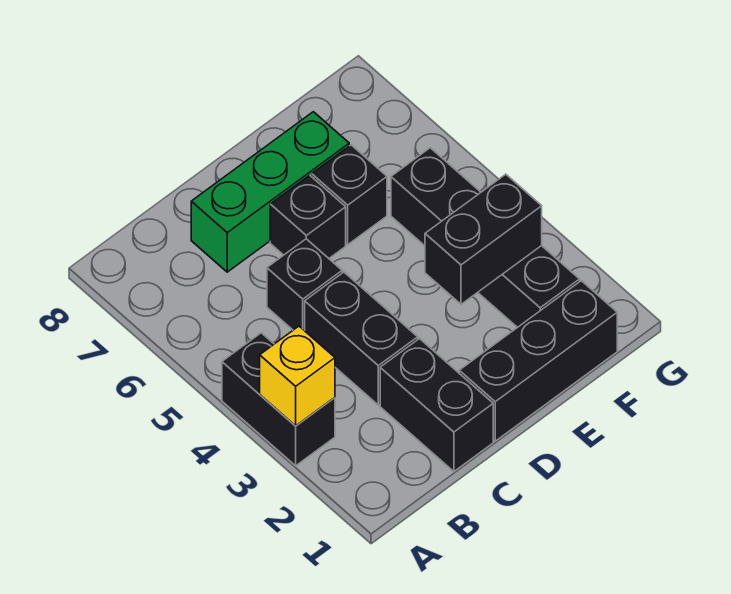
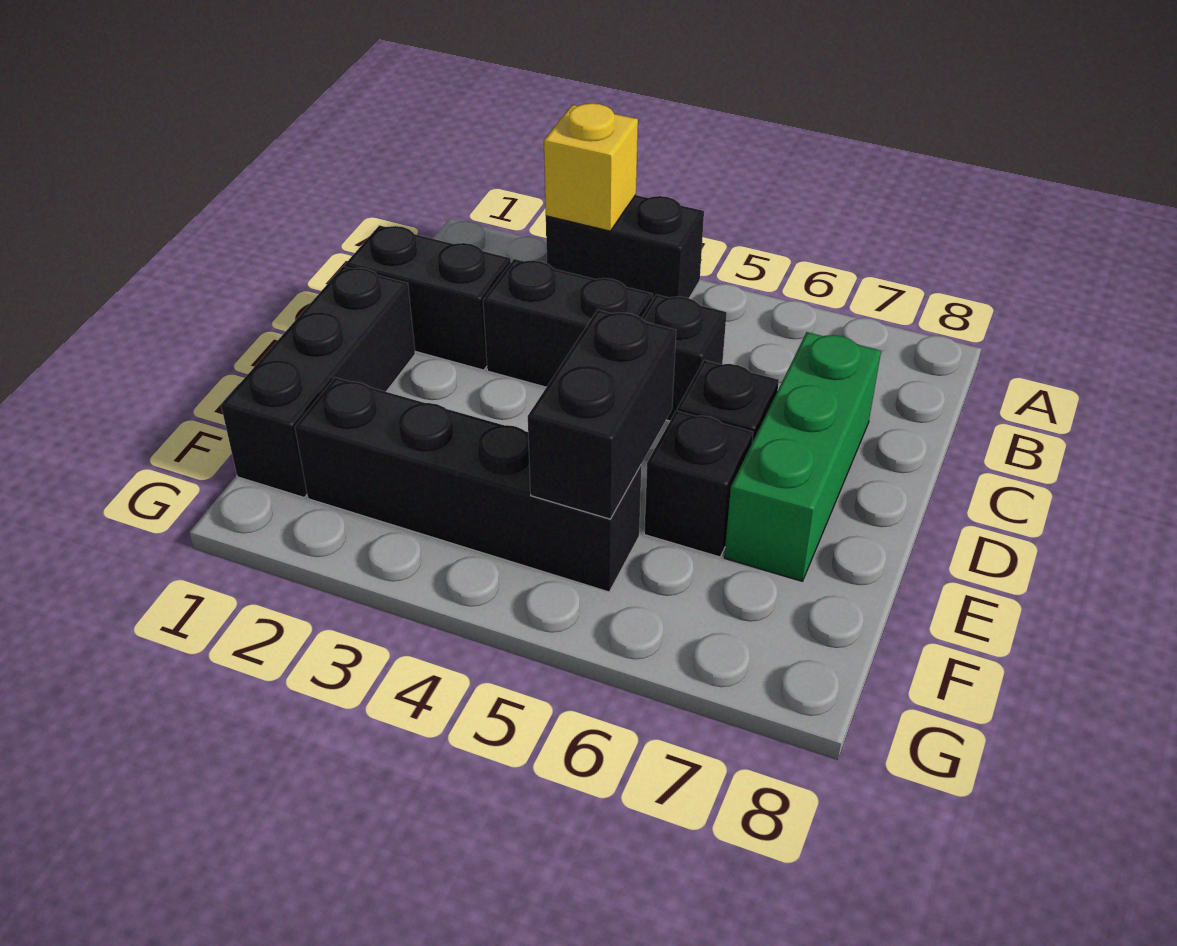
black brick E3:F3 level 2 -> black brick E5:F5 level 2

